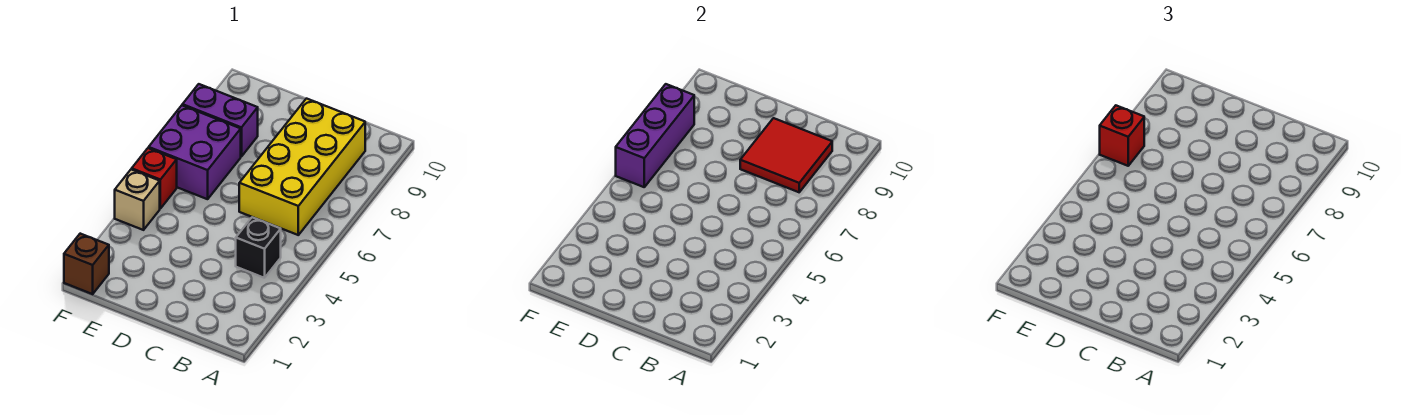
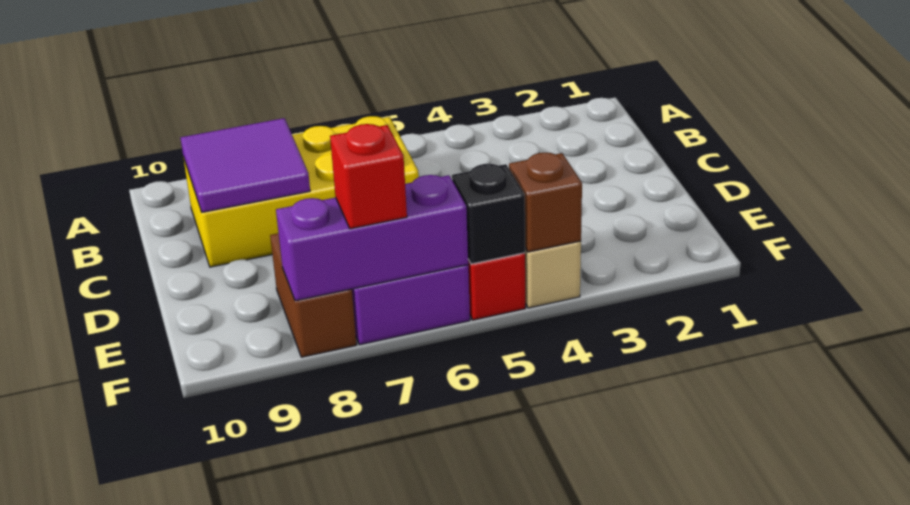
black brick B4 level 1 -> black brick F5 level 2
red tile B8:C9 level 2 -> purple tile B8:C9 level 2
purple brick E8:F8 level 1 -> brown brick E8:F8 level 1
brown brick F1 level 1 -> brown brick F4 level 2

